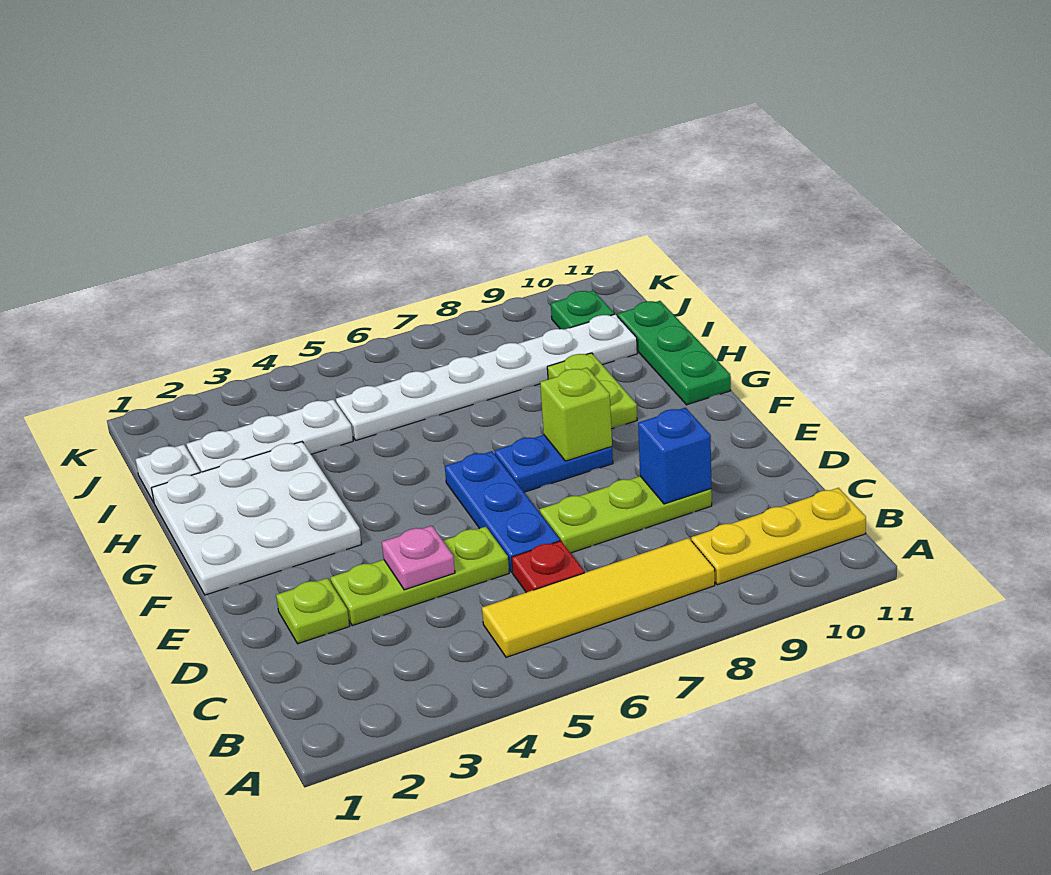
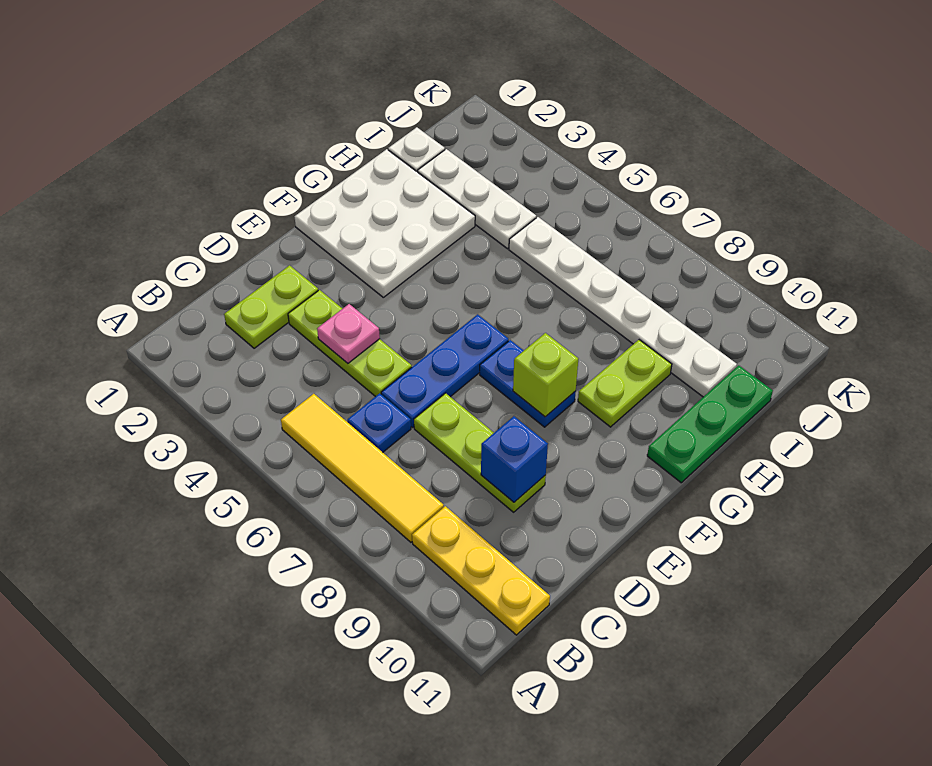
red plate C6 level 1 -> blue plate C6 level 1
lime plate D2 level 1 -> lime plate C2:D2 level 1
green plate J10 level 1 -> none

